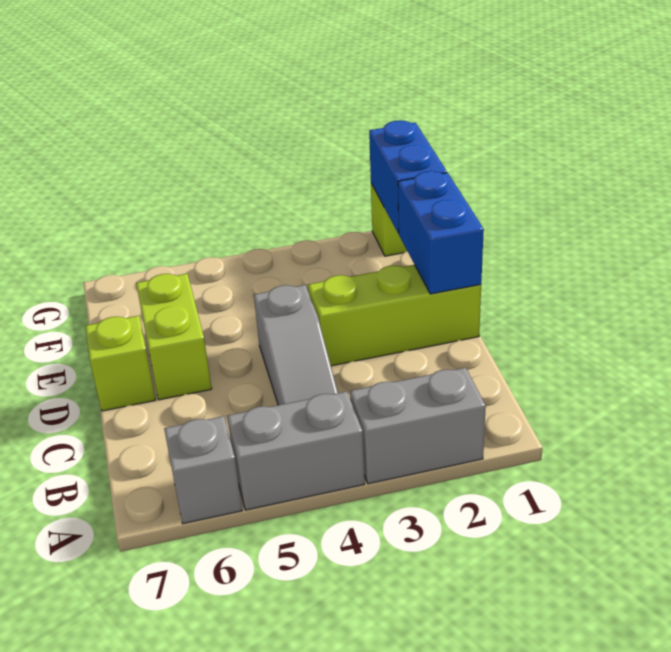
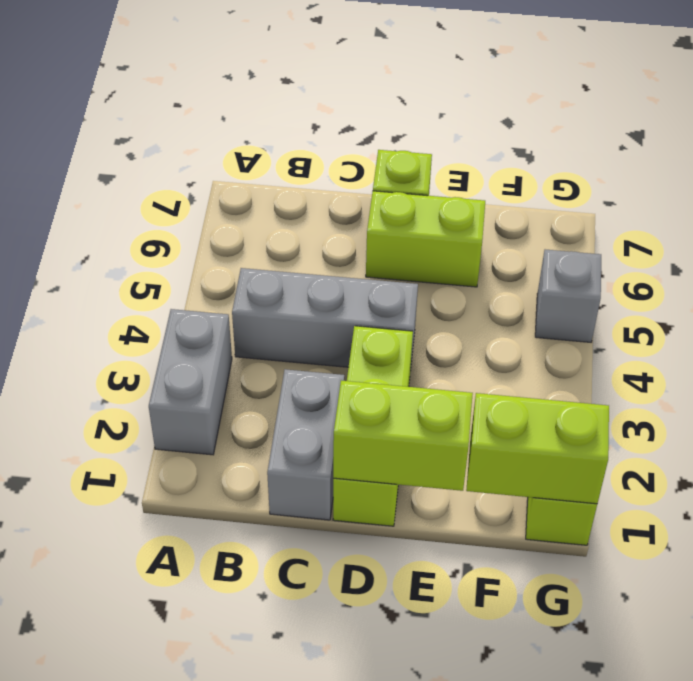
grey brick A4:A5 level 1 -> grey brick C1:C2 level 1
grey brick A6 level 1 -> grey brick G5 level 1
grey slope B4:D4 level 1 top D -> grey brick B4:D4 level 1
blue brick D1:E1 level 2 -> lime brick D1:E1 level 2
blue brick F1:G1 level 2 -> lime brick F1:G1 level 2

